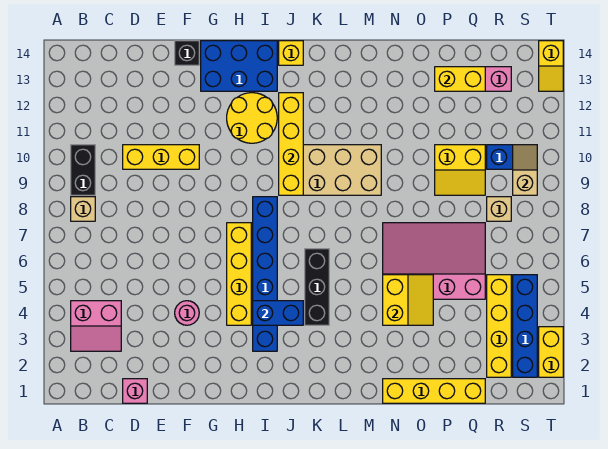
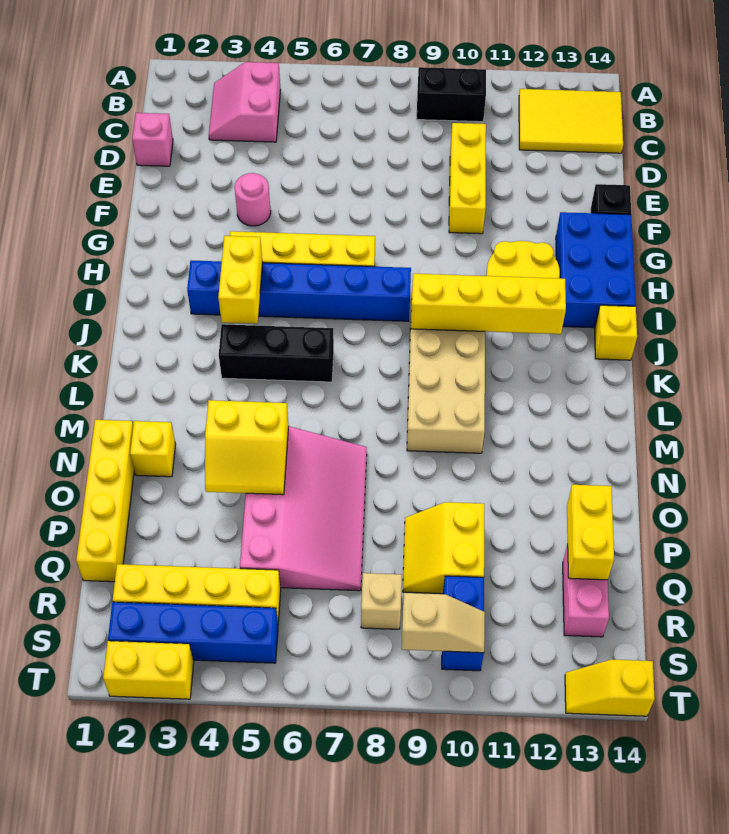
tan brick B8 level 1 -> none
none -> yellow tile B12:C14 level 1
blue brick I4:J4 level 2 -> yellow brick I4:J4 level 2
none -> yellow brick N2 level 1

